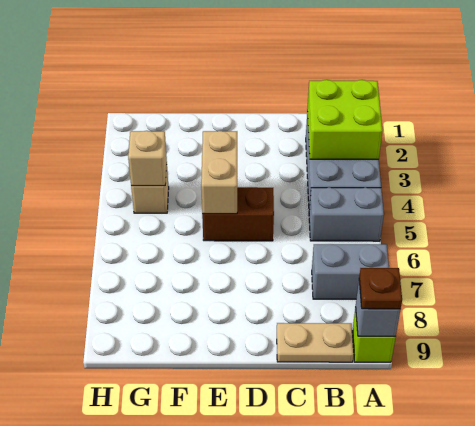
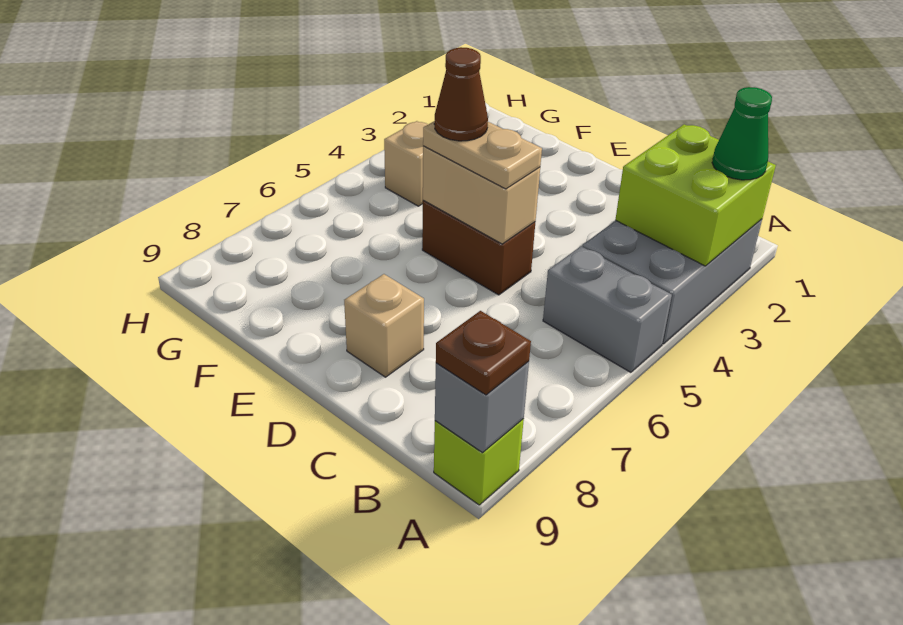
none -> green cone A2 level 3
grey brick A7:B7 level 1 -> none
tan plate B9:C9 level 1 -> tan plate D5:E5 level 3
tan brick E4:E5 level 2 -> tan brick D5:E5 level 2
none -> brown cone E5 level 4
tan brick G4 level 2 -> tan brick D8 level 1

